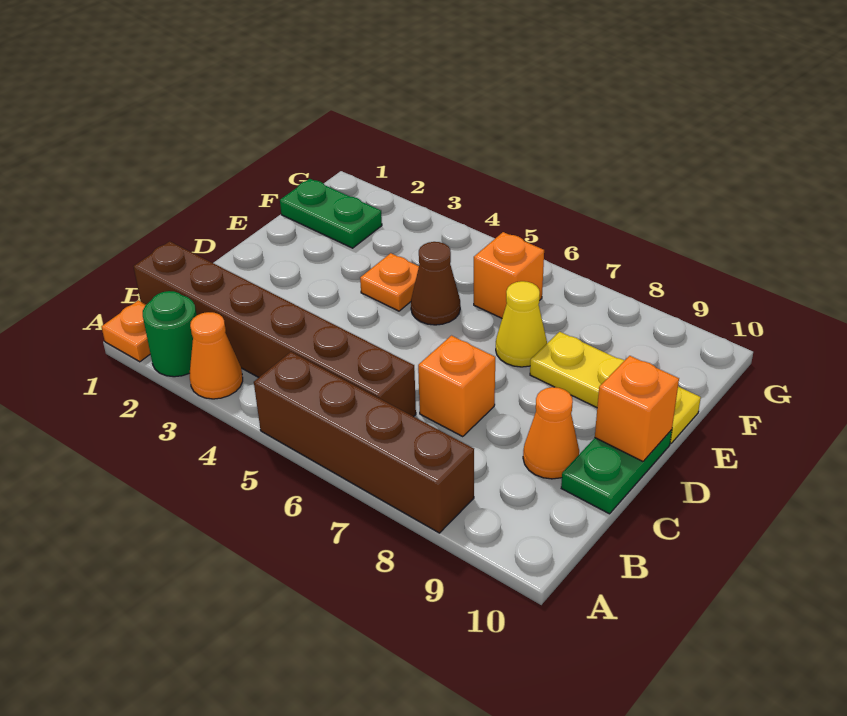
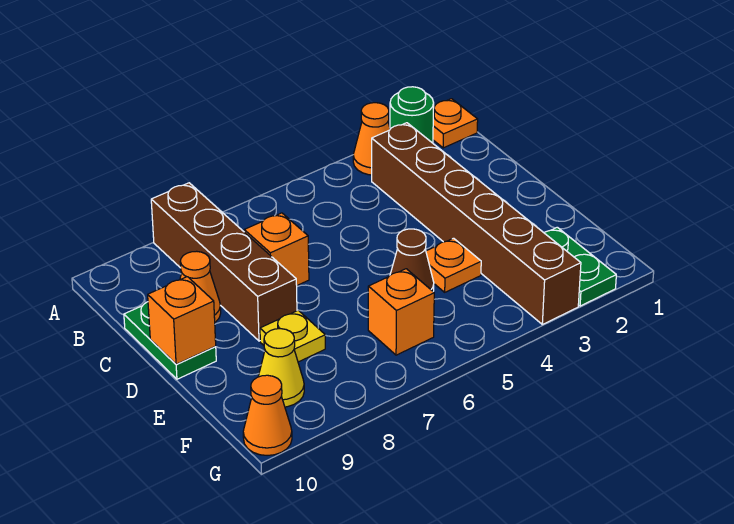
brown brick A5:A8 level 1 -> brown brick A8:D8 level 1
brown brick B1:B6 level 1 -> brown brick B3:G3 level 1
yellow cone E7 level 1 -> yellow cone F9 level 1
yellow plate E8:E10 level 1 -> yellow plate E8 level 1
green plate F1:F2 level 1 -> green plate F2:G2 level 1
none -> orange cone G10 level 1

